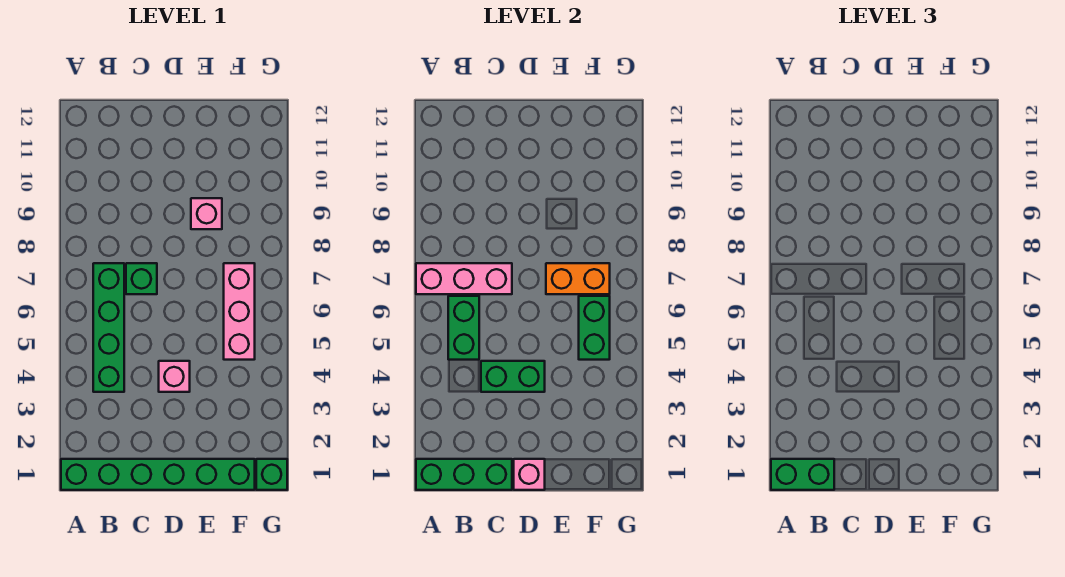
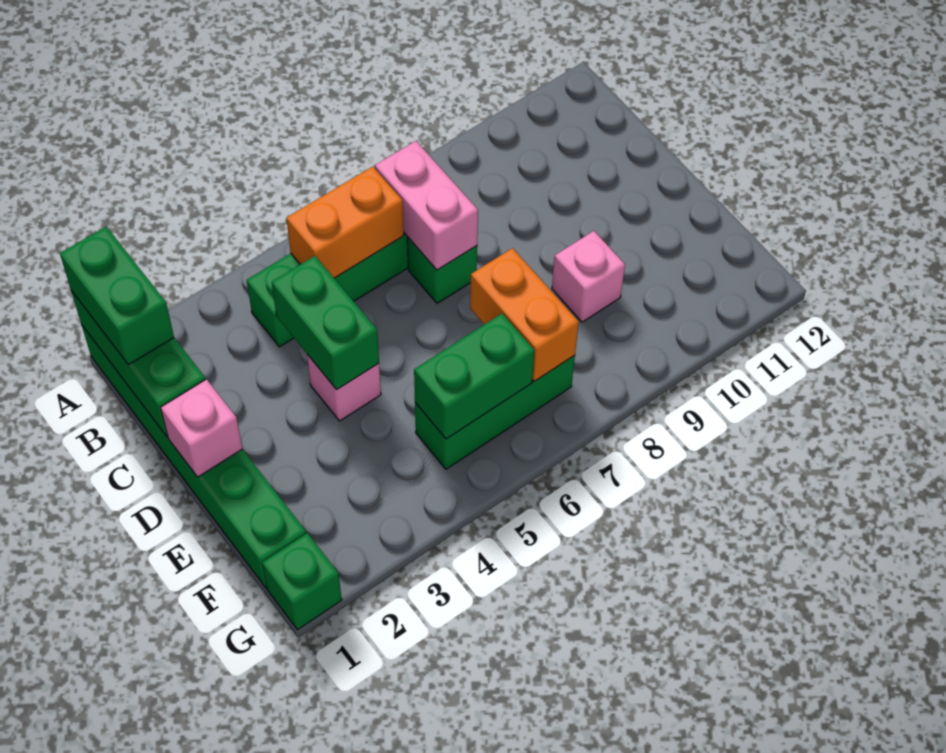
pink brick A7:C7 level 2 -> pink brick B7:C7 level 2
green brick B5:B6 level 2 -> orange brick B5:B6 level 2
pink brick F5:F7 level 1 -> green brick F5:F7 level 1

